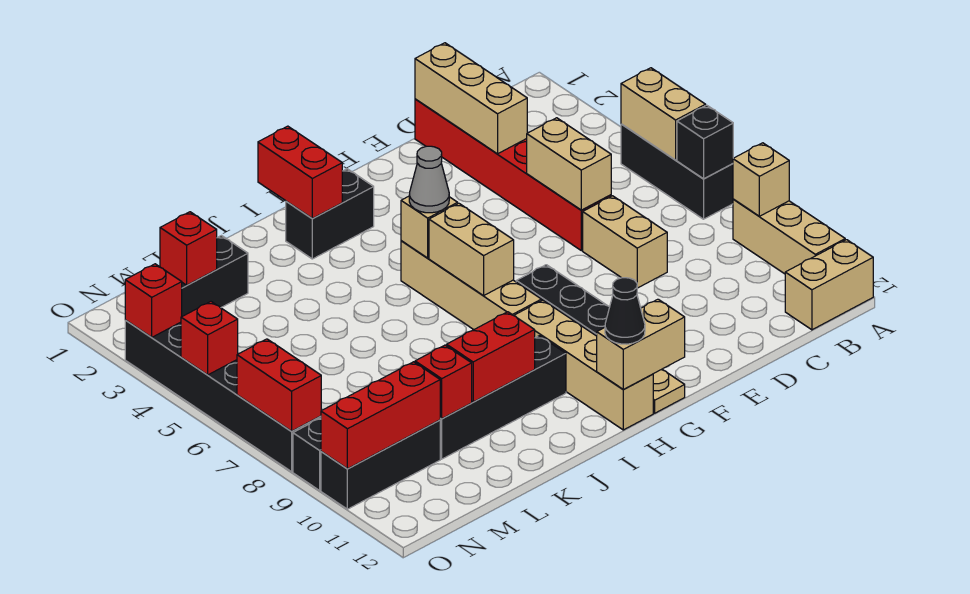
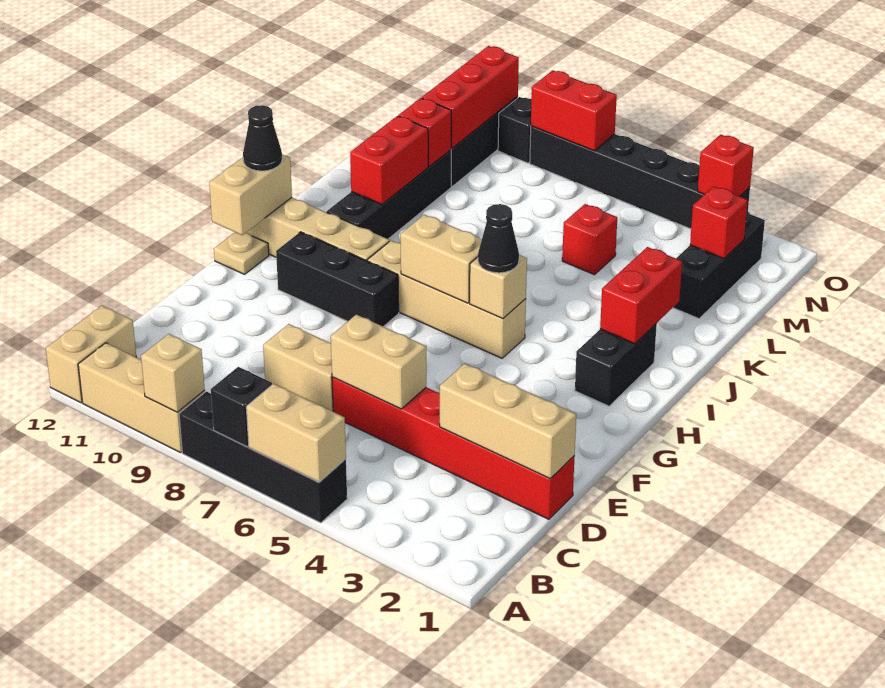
black brick A5:A7 level 1 -> black brick A5:A8 level 1
grey cone H5 level 3 -> black cone H5 level 3
red brick I1:I2 level 2 -> red brick I2:J2 level 2
red brick O5 level 2 -> red brick L5 level 1

